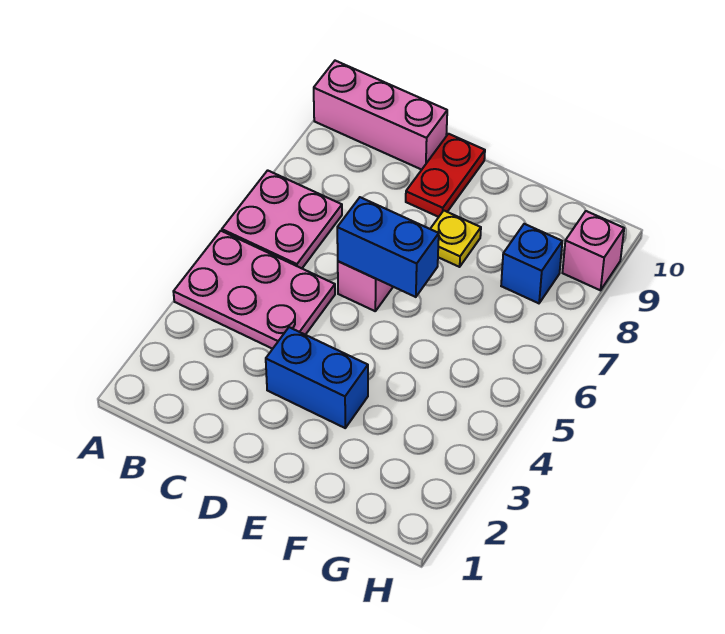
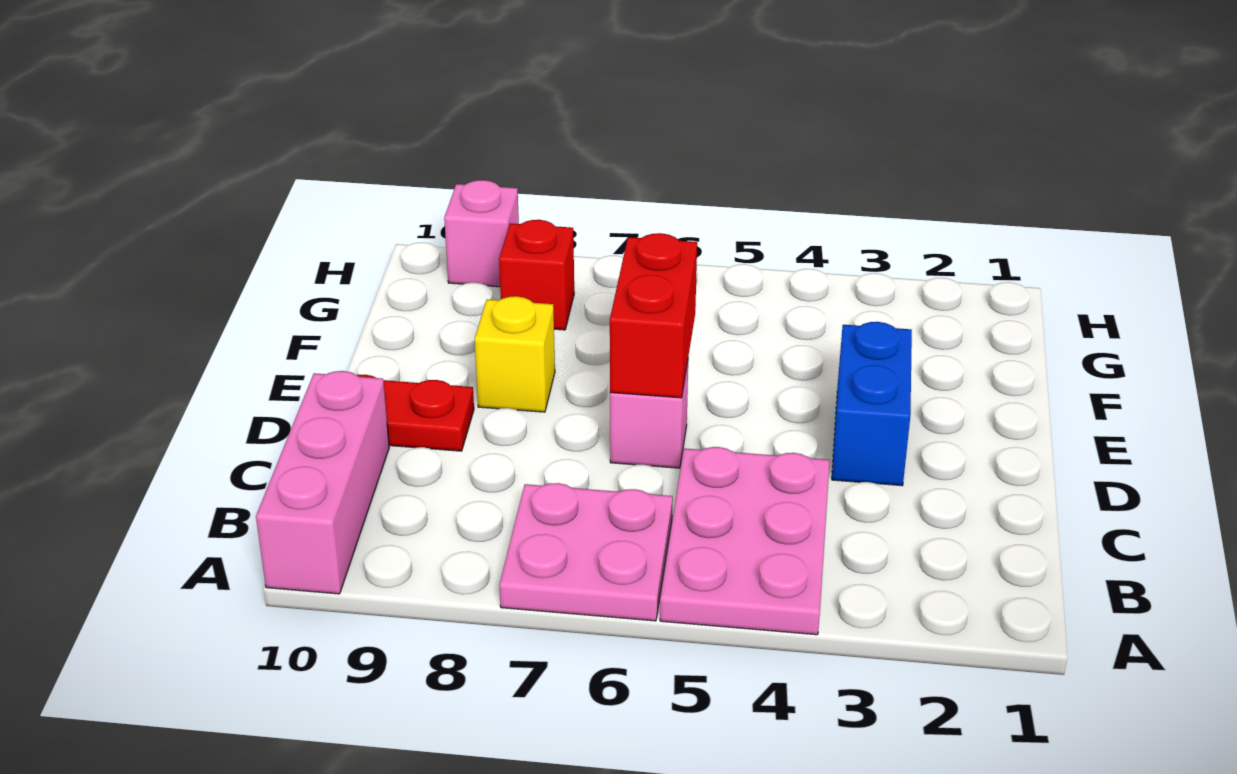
blue brick D6:E6 level 2 -> red brick D6:E6 level 2
yellow plate E8 level 1 -> yellow brick E8 level 1
blue brick G8 level 1 -> red brick G8 level 1

